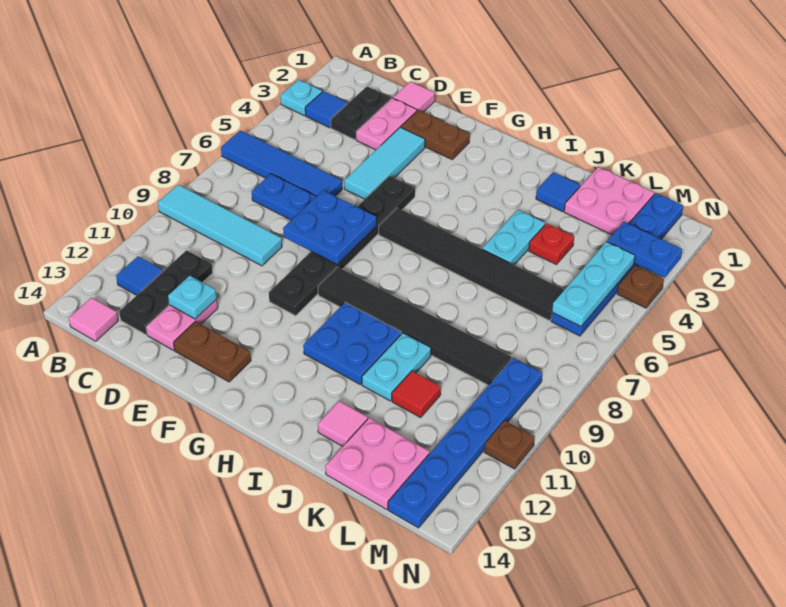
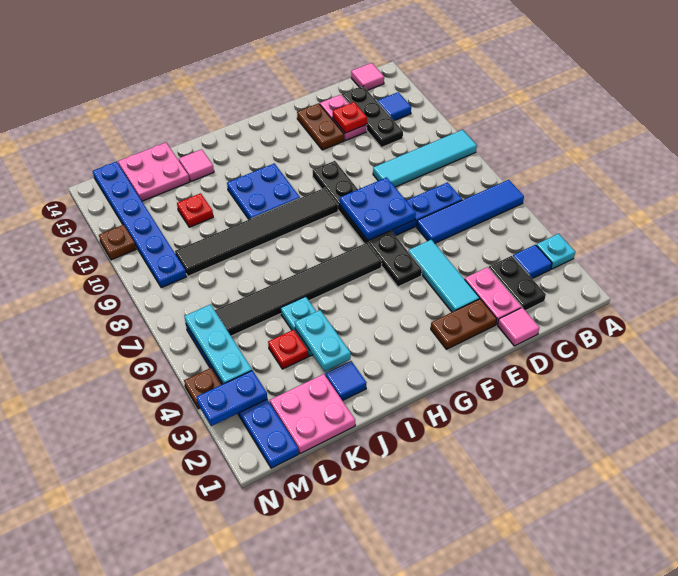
cyan plate D12 level 2 -> red plate D12 level 2
brown plate E13:F13 level 1 -> brown plate E12:E13 level 1
cyan plate J10:J11 level 1 -> cyan plate J3:J4 level 2
red tile K11 level 1 -> red plate K11 level 1

